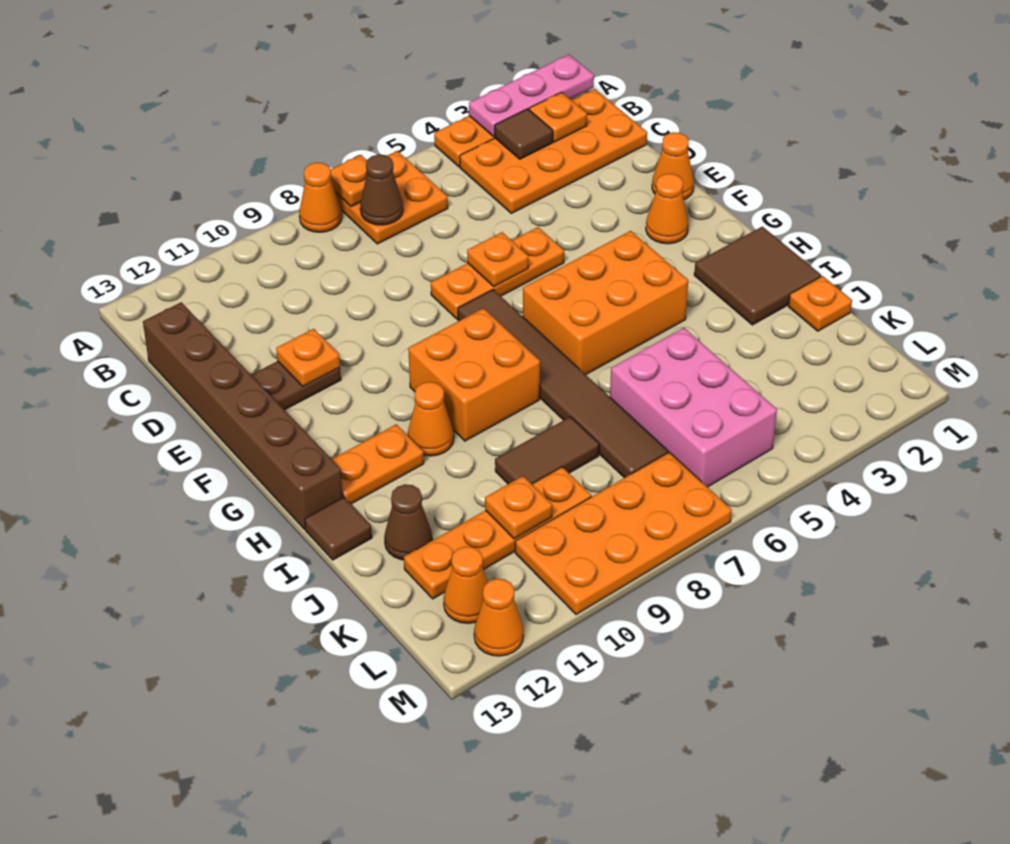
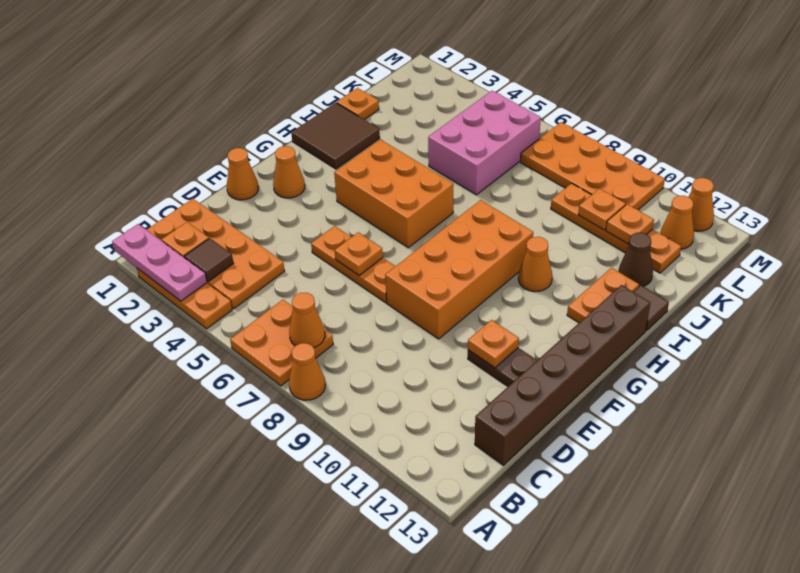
orange plate A7 level 2 -> orange plate K11 level 2
brown cone B7 level 2 -> orange cone B7 level 2
brown tile F7:K7 level 1 -> none
orange brick G8:H9 level 1 -> orange brick E8:H9 level 1
orange plate H11:H12 level 1 -> orange plate H12:I12 level 1
brown tile J8:J9 level 1 -> none

